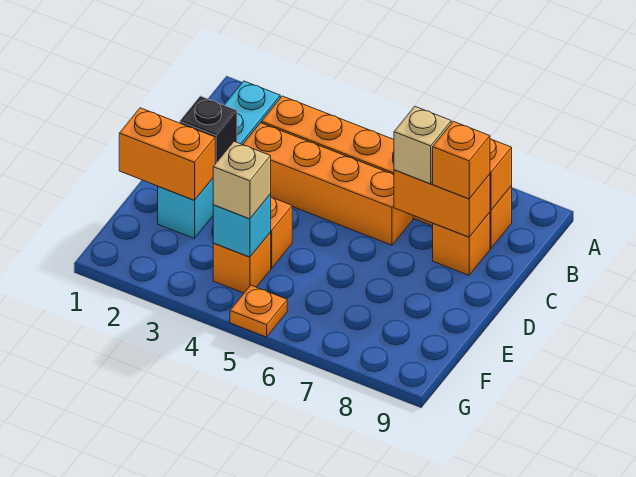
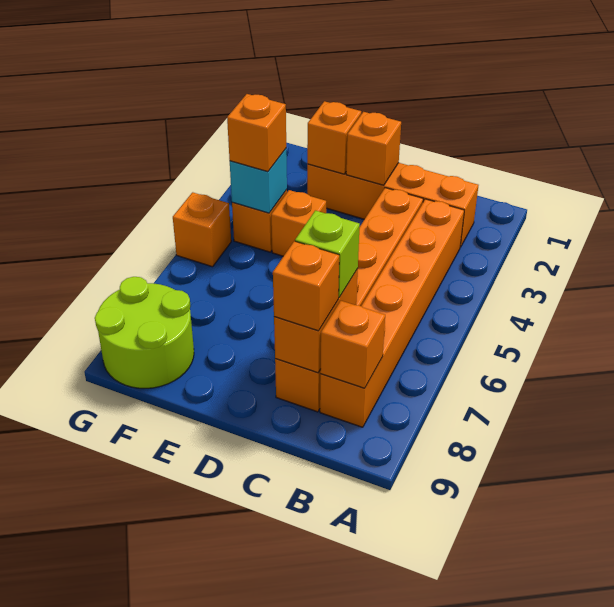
cyan brick B2:E2 level 1 -> orange brick B2:E2 level 1
tan brick C7 level 3 -> lime brick C7 level 3
black brick D2 level 2 -> orange brick D2 level 2
orange brick E1:E2 level 2 -> orange brick E2 level 2
tan brick F4 level 3 -> orange brick F4 level 3
none -> lime round brick F8:G9 level 1
orange plate G5 level 1 -> orange brick G5 level 1

